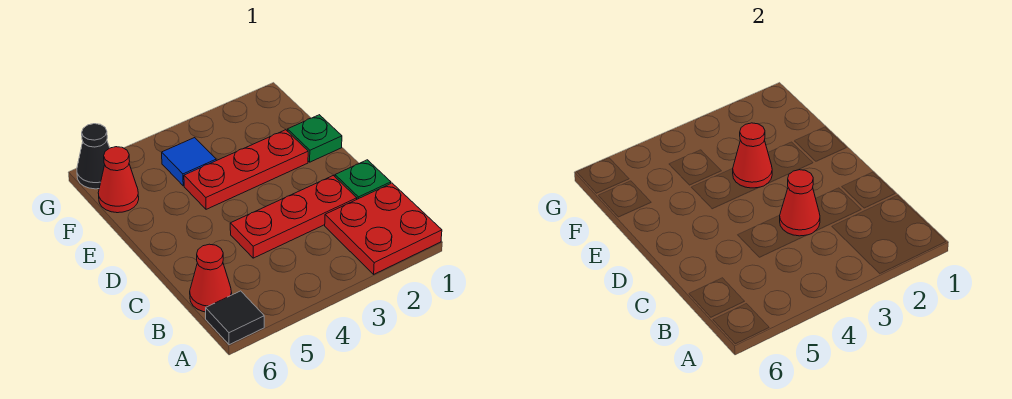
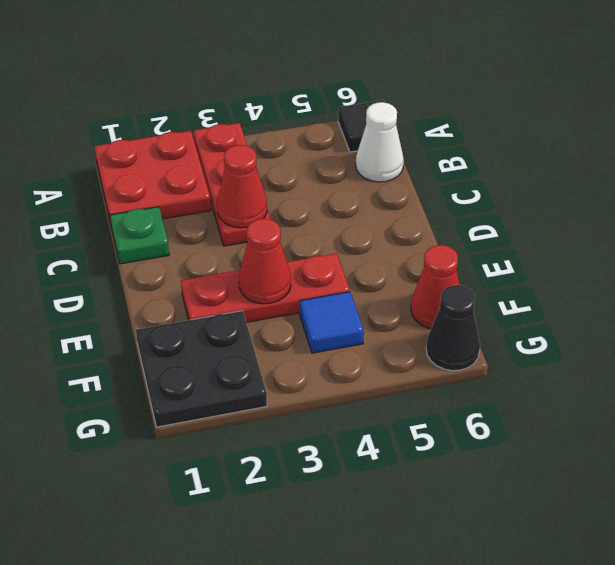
red cone B6 level 1 -> white cone B6 level 1
red plate C2:C4 level 1 -> red plate A3:C3 level 1
green plate E1 level 1 -> none
none -> black plate F1:G2 level 1

